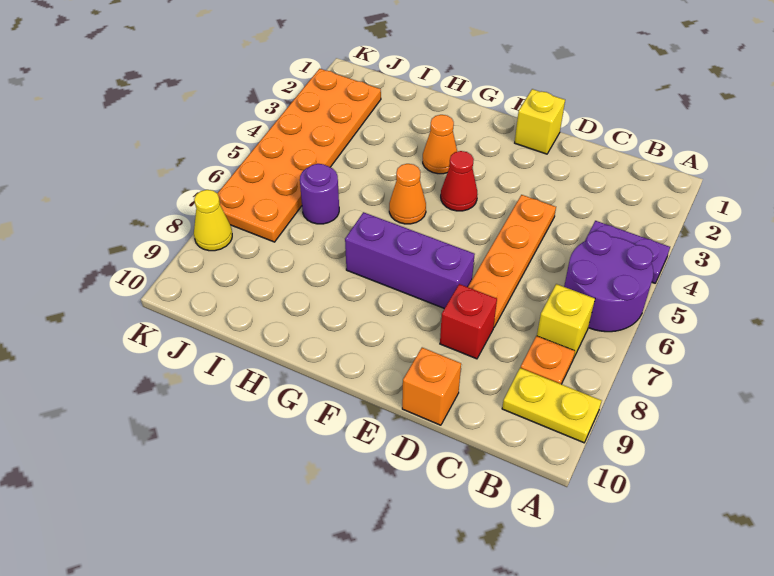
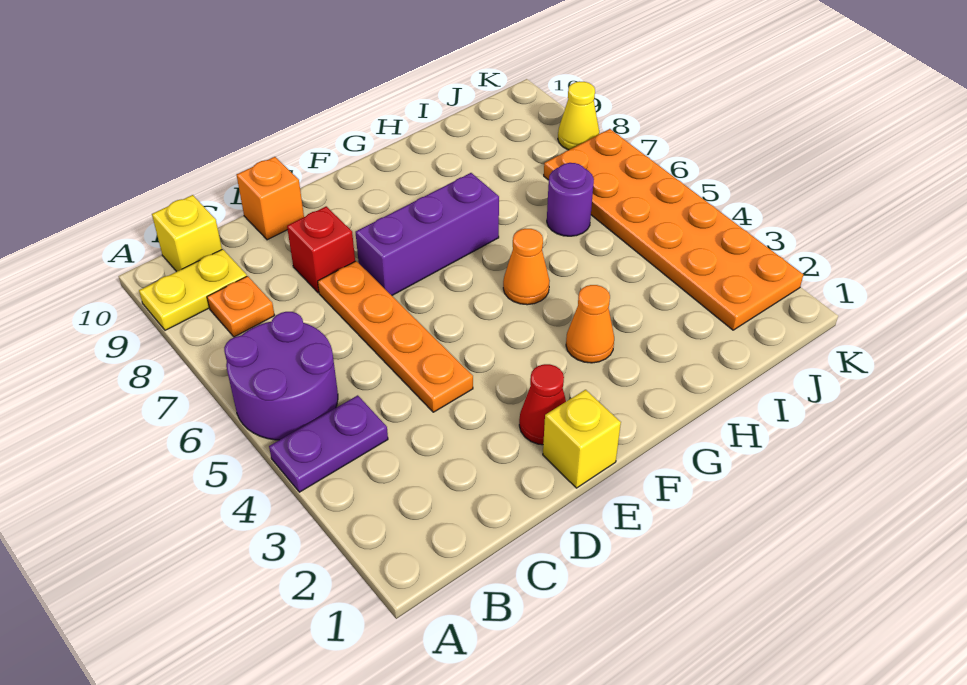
yellow brick B7 level 1 -> yellow brick B10 level 1
red cone F4 level 1 -> red cone E2 level 1

